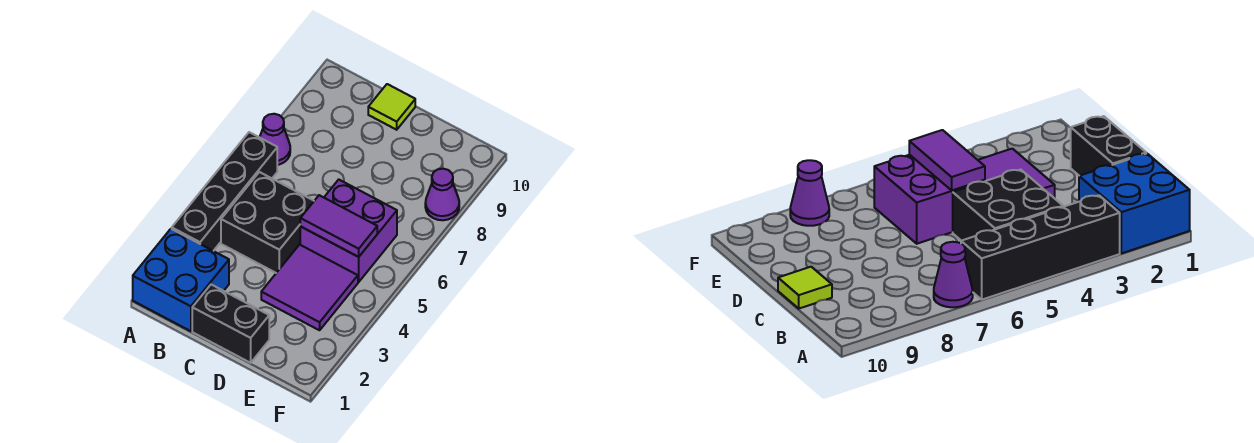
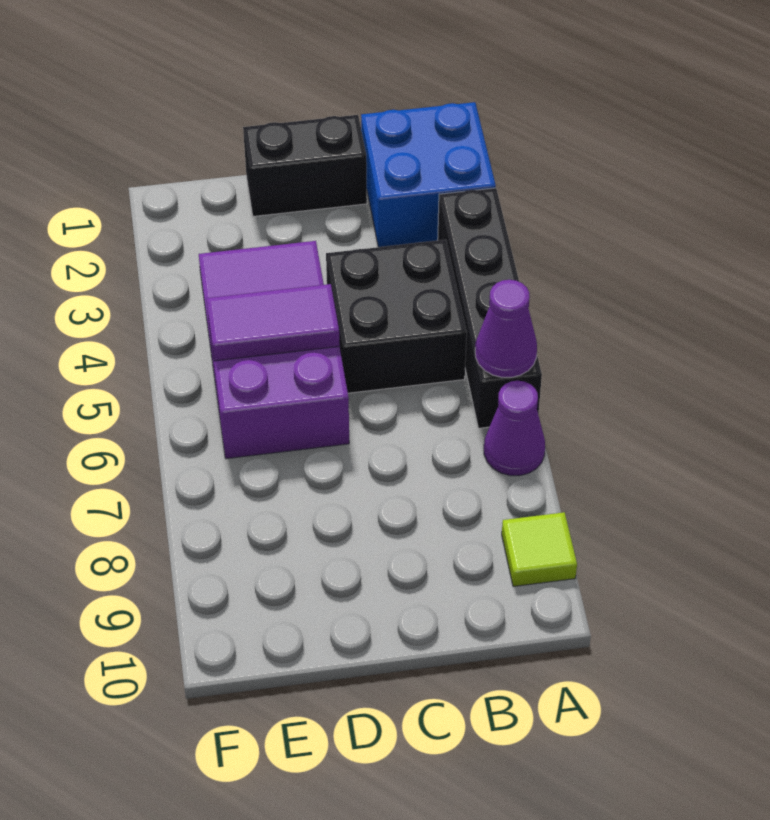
lime tile C10 level 1 -> lime tile A9 level 1
purple cone F8 level 1 -> purple cone A6 level 2

